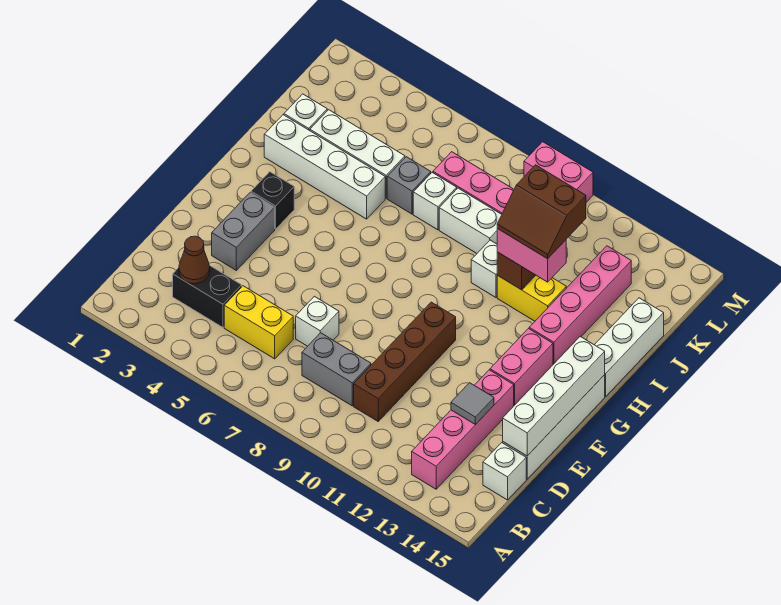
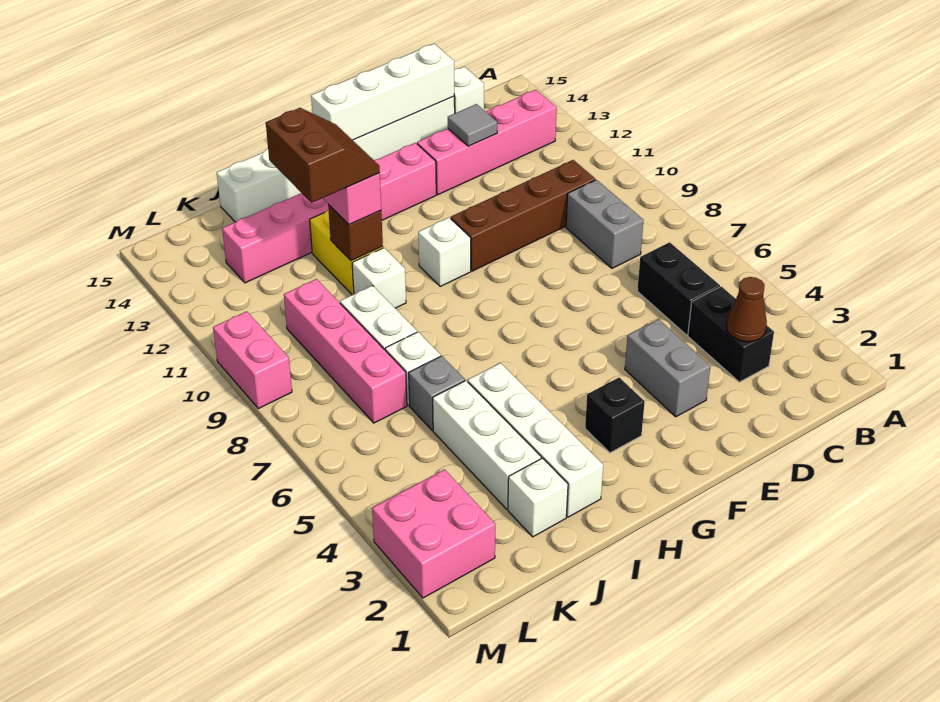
yellow brick C5:C6 level 1 -> black brick C5:C6 level 1
white brick D7 level 1 -> white brick G10 level 1
grey brick E3:F3 level 1 -> grey brick E3:E4 level 1
none -> pink brick L2:M3 level 1

